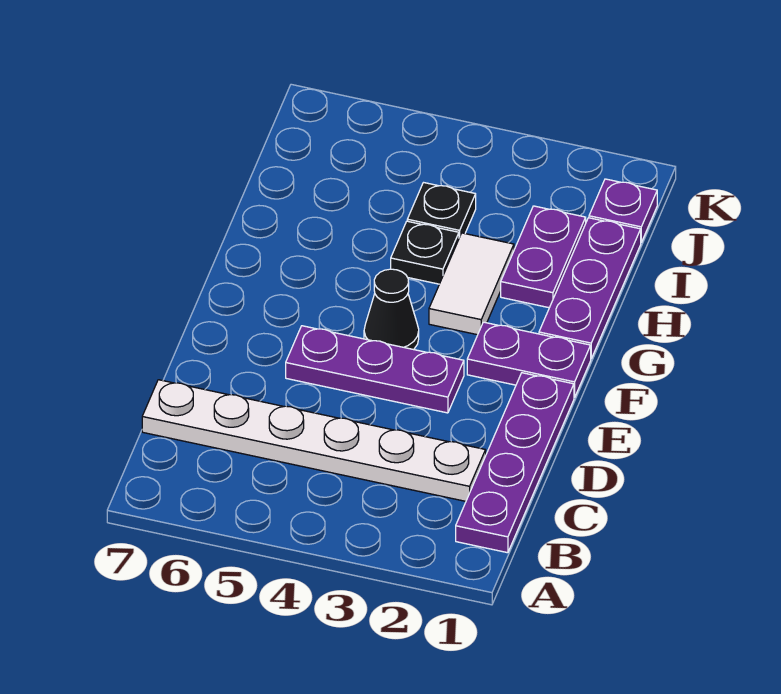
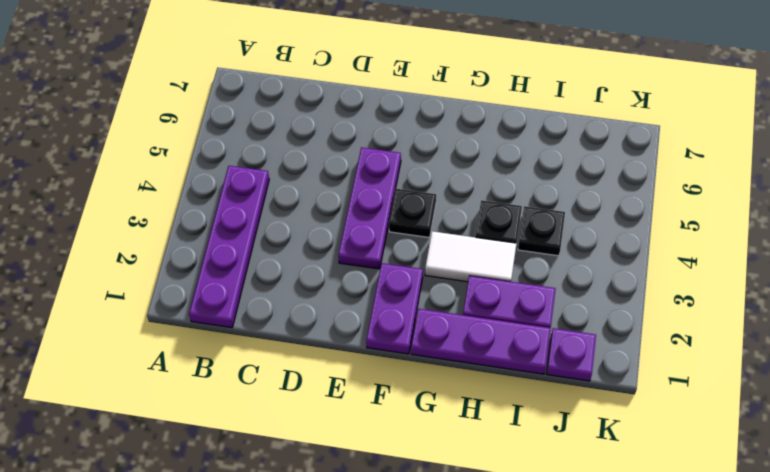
purple plate B1:E1 level 1 -> purple plate B1:B4 level 1
white plate C2:C7 level 1 -> none
black cone F4 level 1 -> black plate F4 level 1

